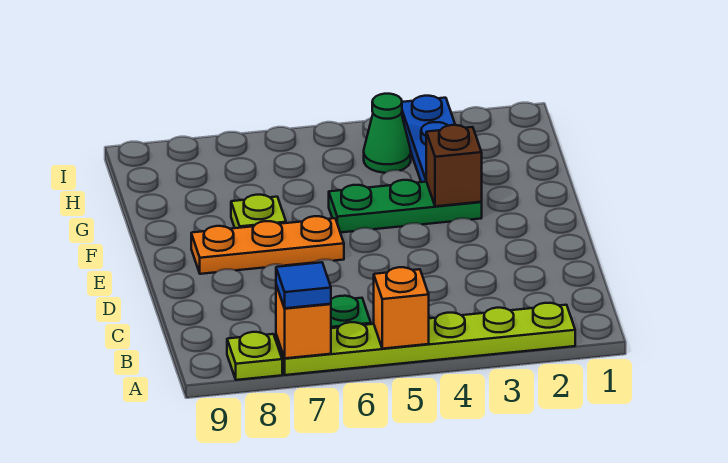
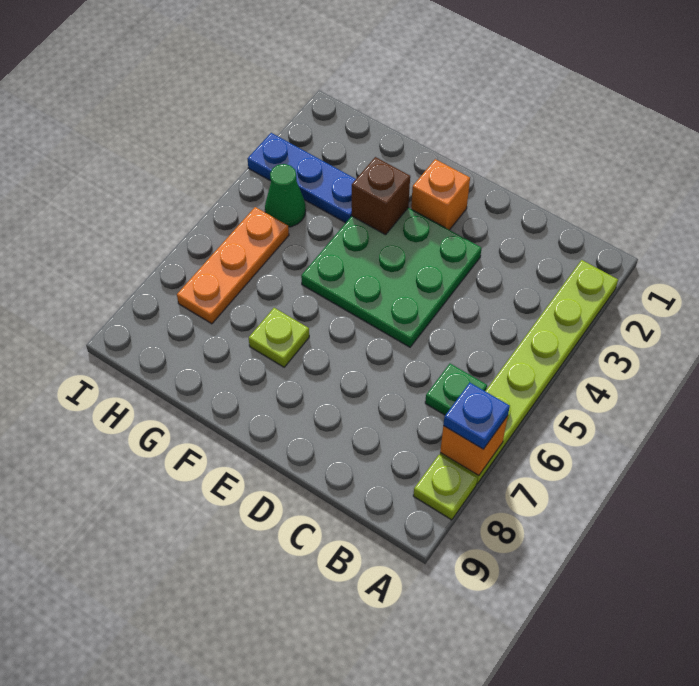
orange brick A5 level 2 -> orange brick E2 level 1
blue tile A7 level 3 -> blue plate A7 level 3
orange plate E6:E8 level 1 -> orange plate H5:H7 level 1
green plate F3:F5 level 1 -> green plate D3:F5 level 1

